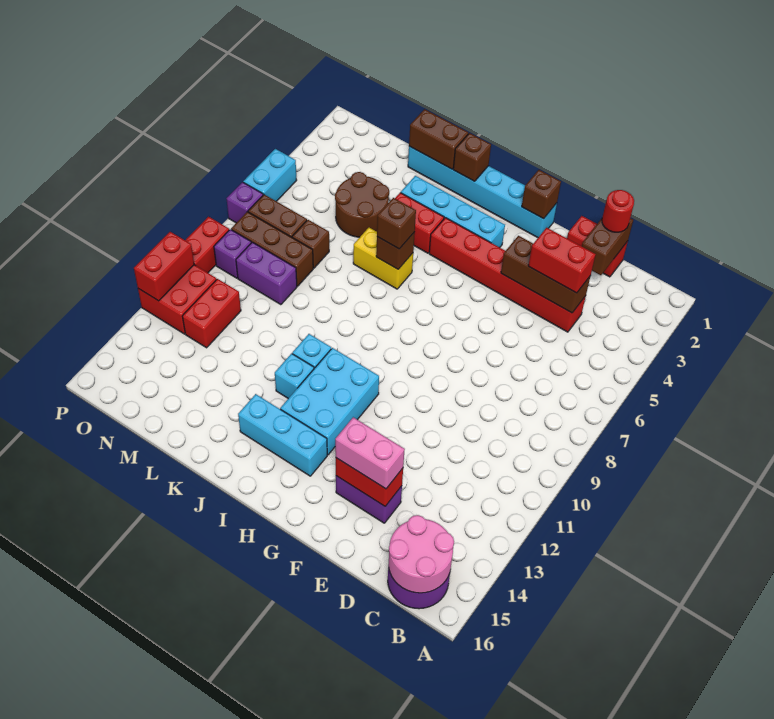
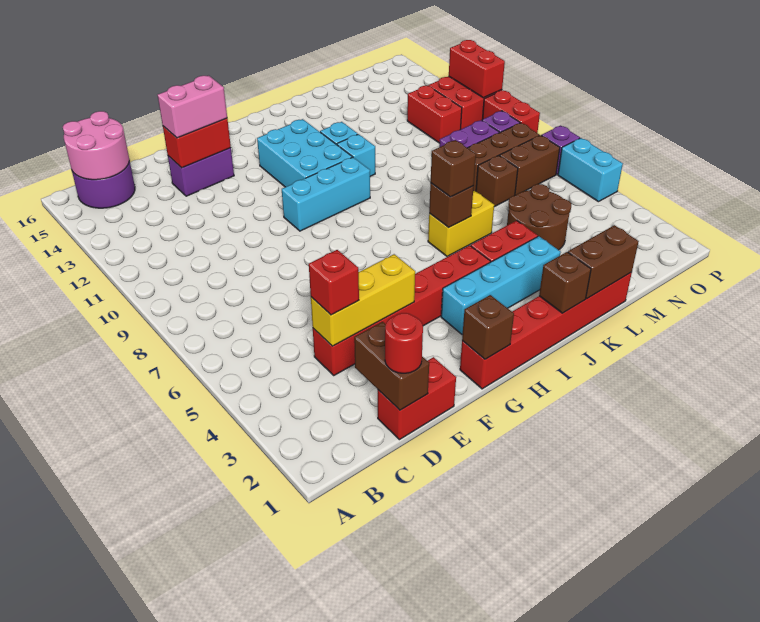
brown brick D4:F4 level 2 -> yellow brick D4:F4 level 2
red brick D4:E4 level 3 -> red brick D4 level 3
cyan brick G1:L1 level 1 -> red brick G1:L1 level 1
cyan brick H14:J14 level 1 -> cyan brick G10:I10 level 1

